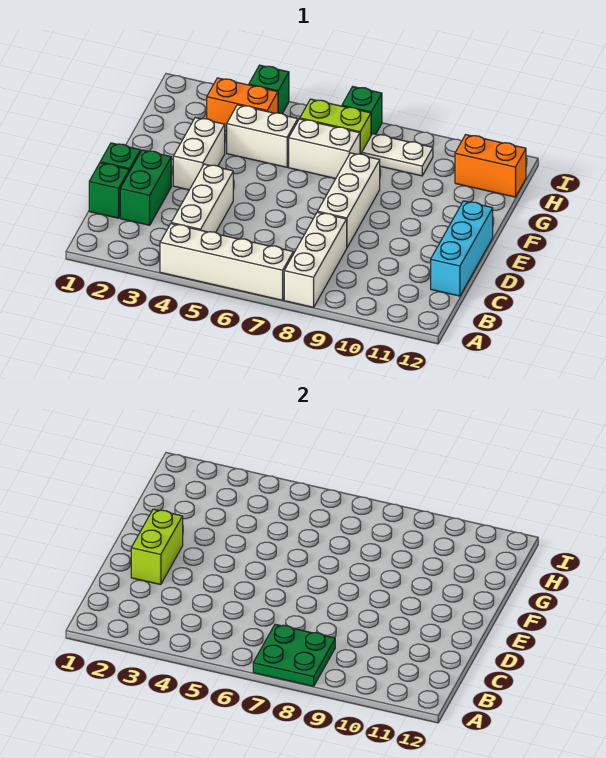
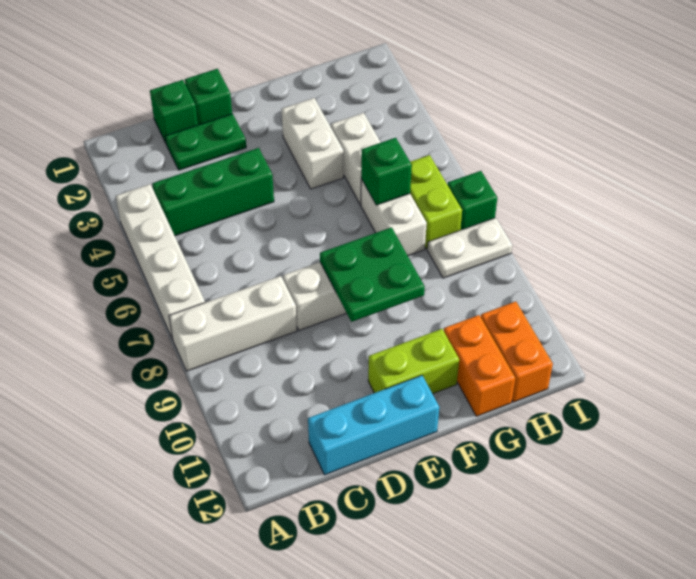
green plate A7:B8 level 2 -> green plate E8:F9 level 2
white brick B4:D4 level 1 -> green brick B4:D4 level 1
green brick C2:D2 level 1 -> green plate C2:D2 level 1
lime brick D2:E2 level 2 -> lime brick E11:F11 level 1
white brick E3:F3 level 1 -> white brick F3:F4 level 1
orange brick H3:H4 level 1 -> orange brick G11:G12 level 1
white plate H8:H9 level 1 -> white plate H8:I8 level 1
green brick I4 level 1 -> green brick G6 level 2

